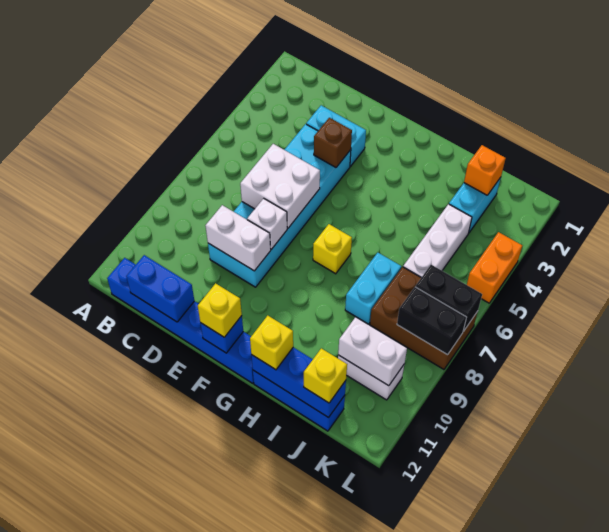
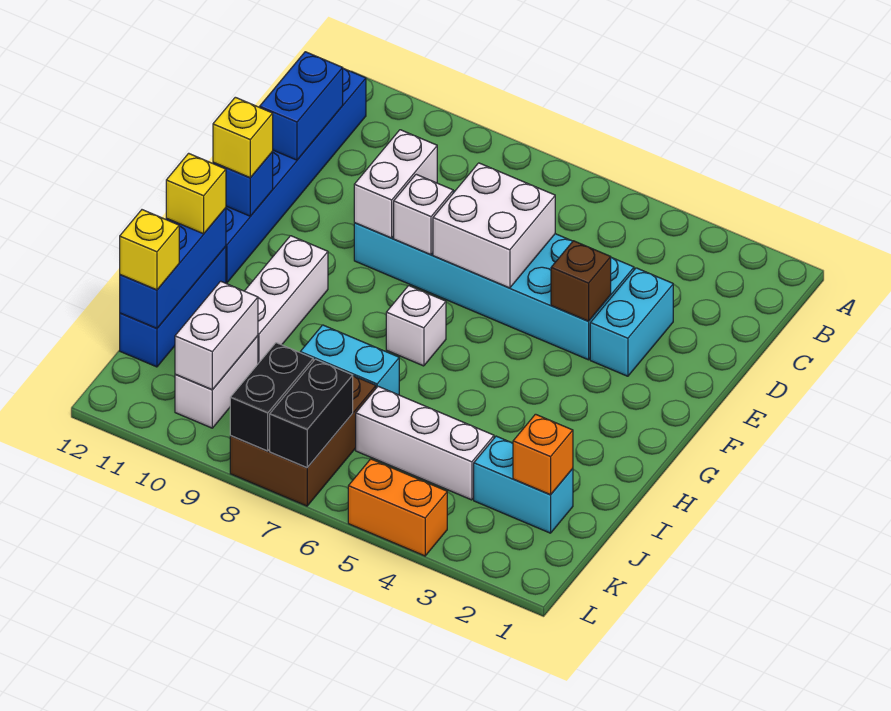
yellow brick G7 level 1 -> white brick G7 level 1
none -> white brick G10:I10 level 1

